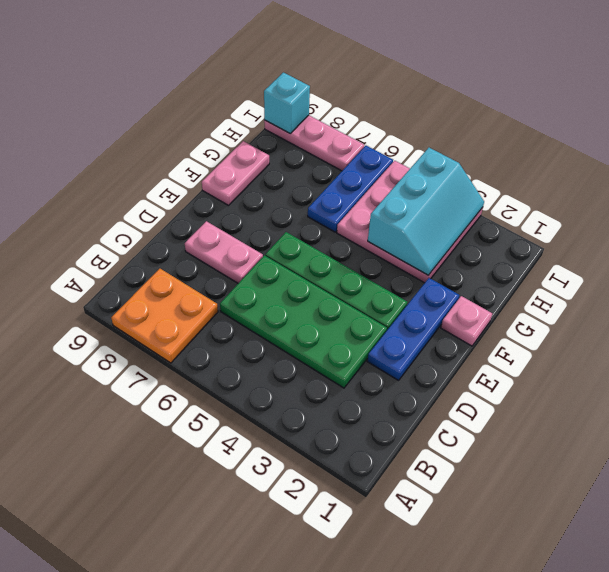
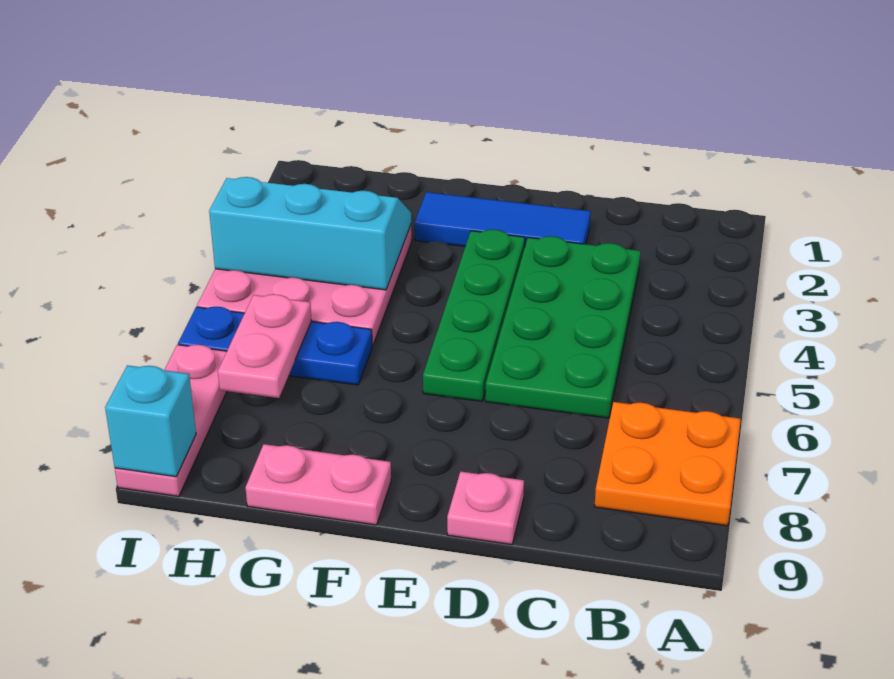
blue plate D2:F2 level 1 -> blue tile D2:F2 level 1
pink plate D7:D8 level 1 -> pink plate H6:H7 level 2
pink plate F1 level 1 -> pink plate D9 level 1

